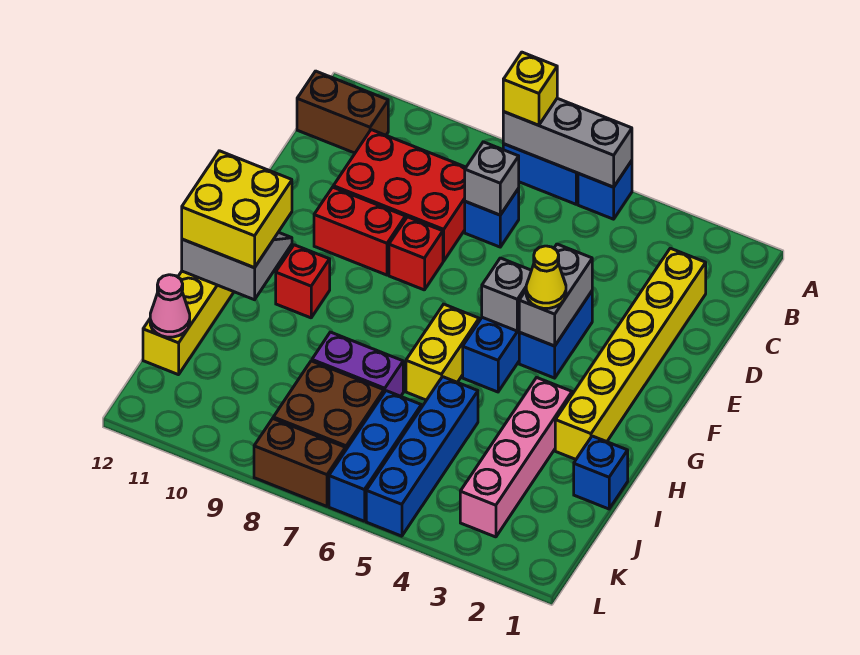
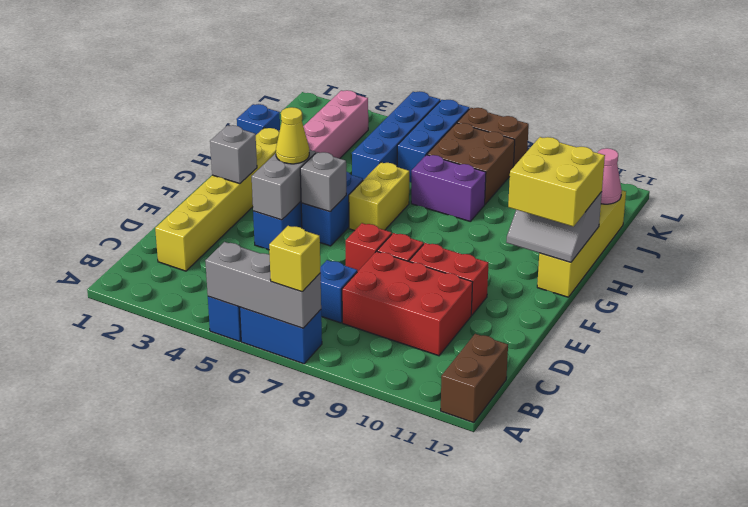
brown brick B11:B12 level 1 -> brown brick A12:B12 level 1
grey brick C7 level 2 -> grey brick F2 level 2
red brick G10 level 1 -> red brick E7 level 1

